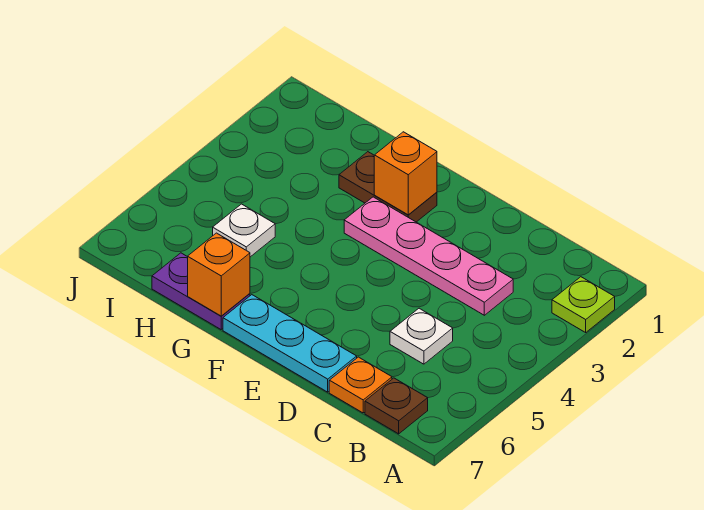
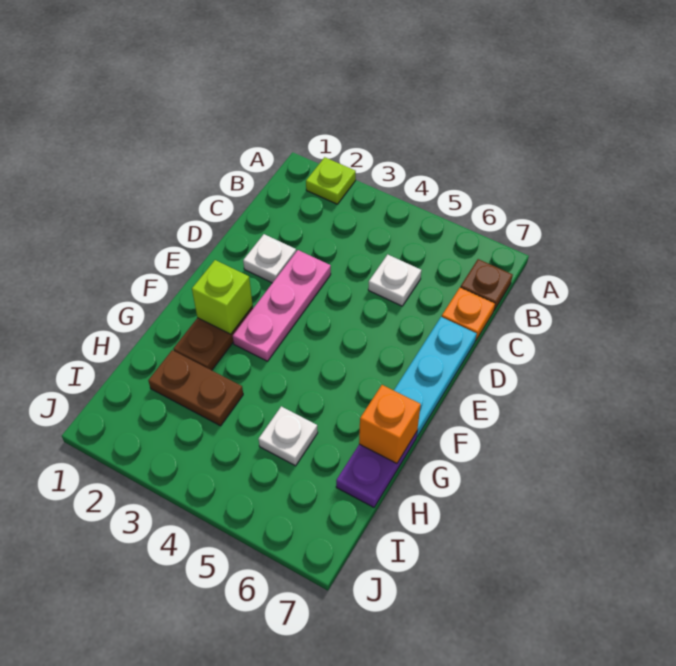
pink plate C3:F3 level 1 -> pink plate D3:F3 level 1
none -> white plate D2 level 1
orange brick F2 level 2 -> lime brick F2 level 2
none -> brown plate H2:H3 level 1

